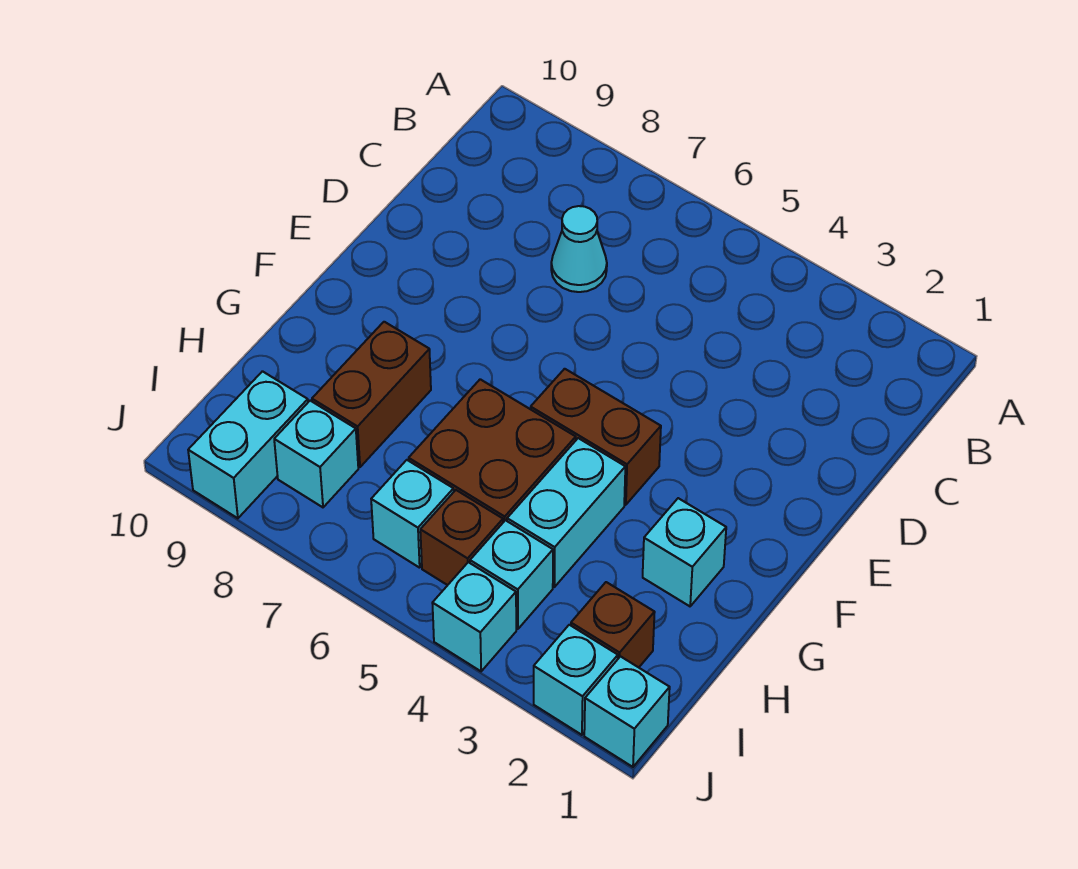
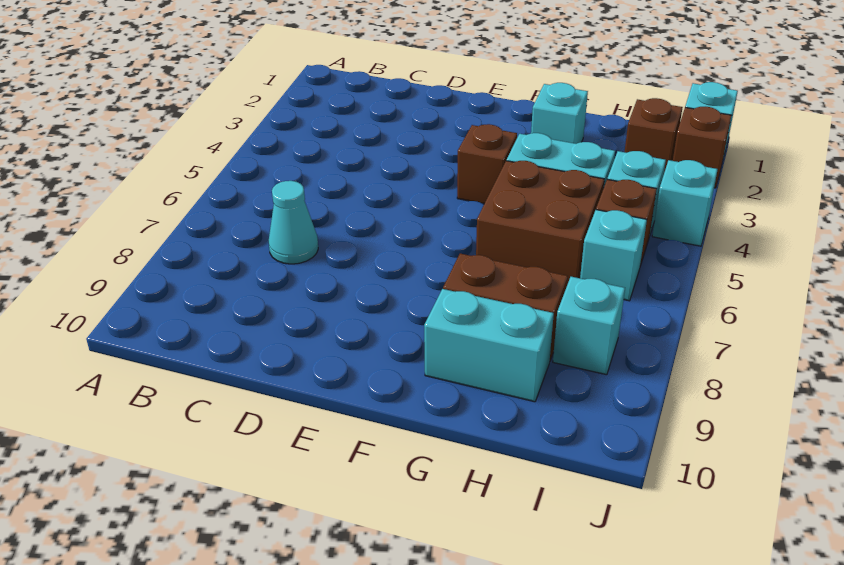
brown brick F4:F5 level 1 -> brown brick F4 level 1
cyan brick I9:J9 level 1 -> cyan brick G9:H9 level 1
cyan brick J2 level 1 -> brown brick J2 level 1

